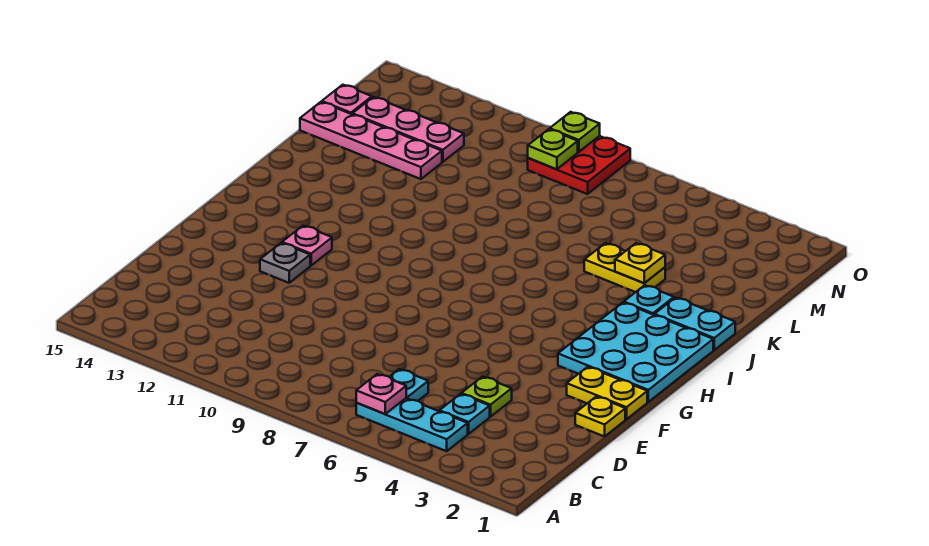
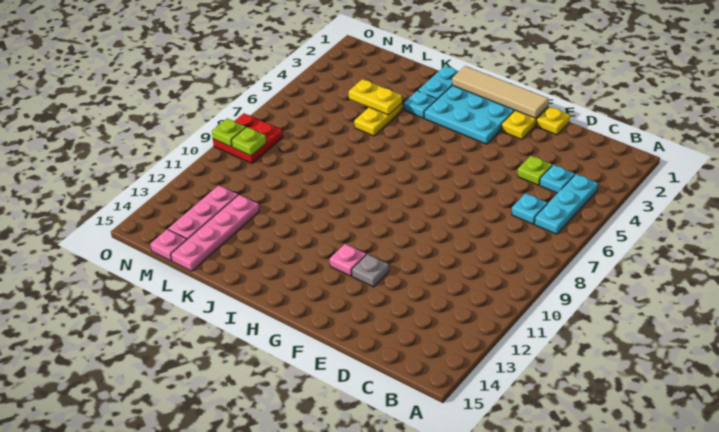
pink plate B6 level 2 -> none
none -> tan tile F1:I1 level 2
yellow plate K4 level 2 -> yellow plate K4:L4 level 2

